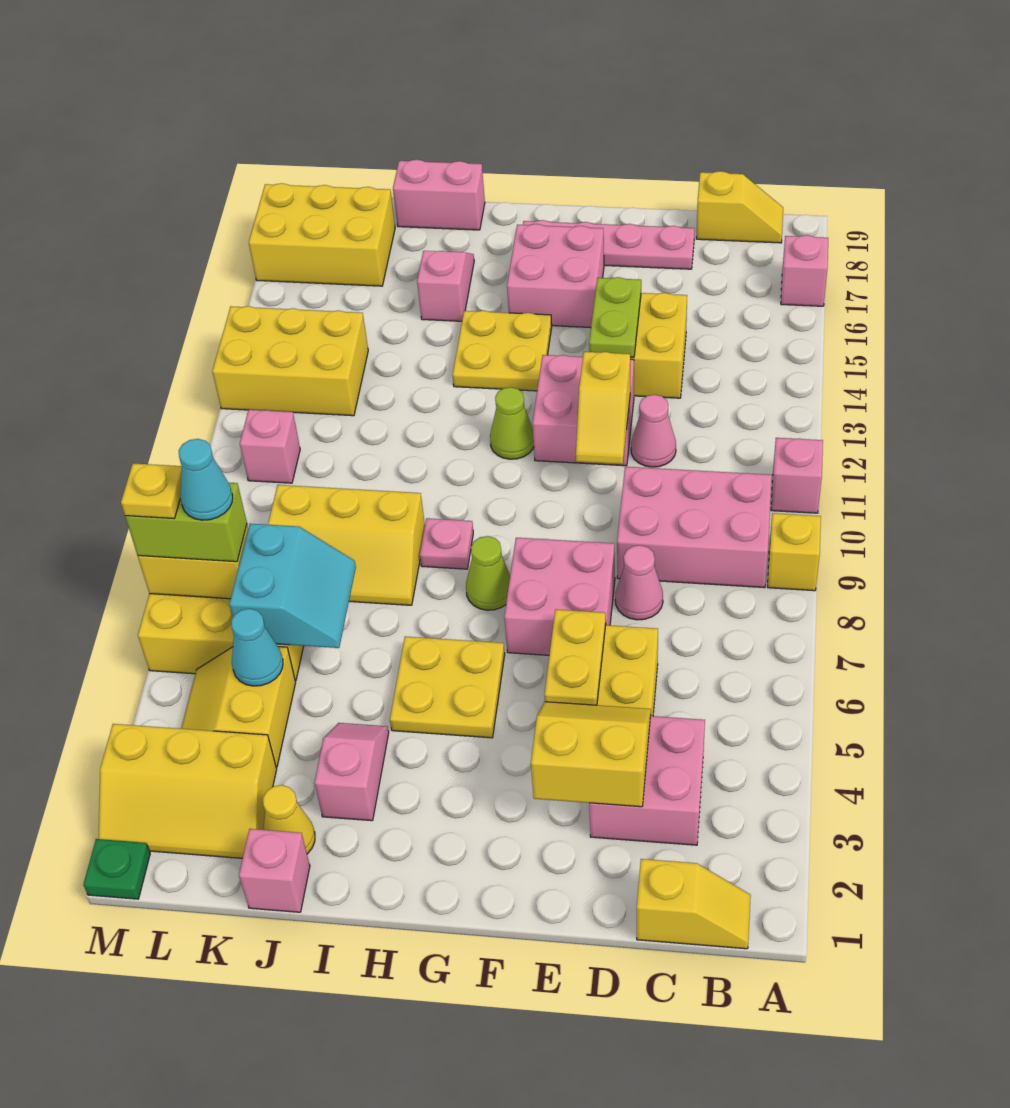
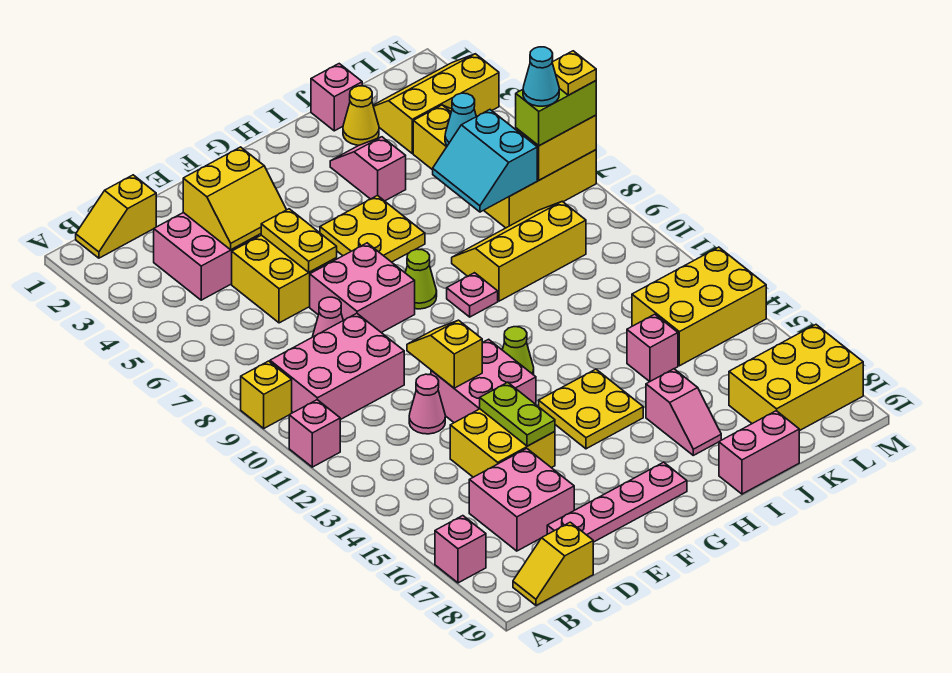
pink brick F16:G17 level 1 -> pink brick C16:D17 level 1
pink slope I3:I4 level 1 top 3 -> pink slope I3:I4 level 1 top 4
pink brick L11 level 1 -> pink brick J14 level 1
green plate M1 level 1 -> none

